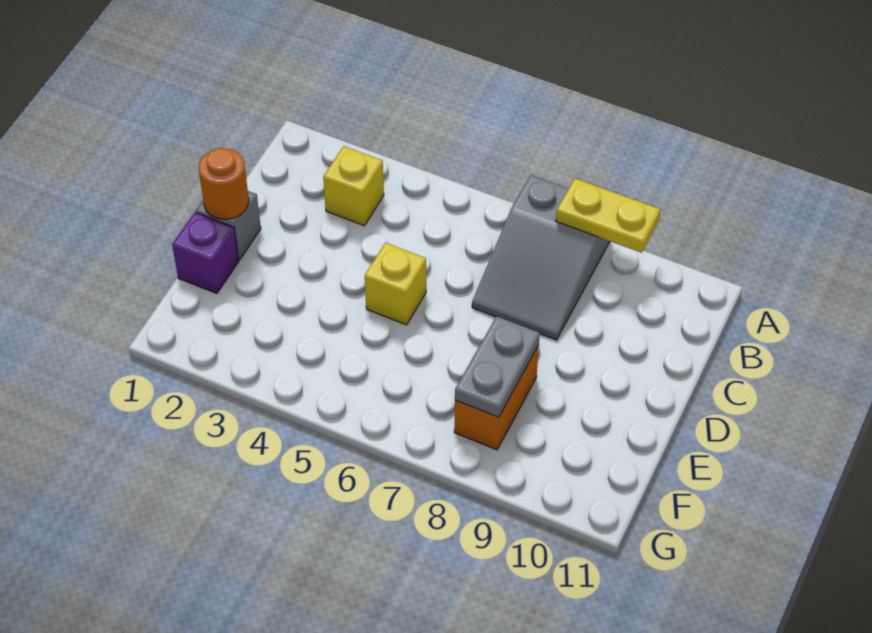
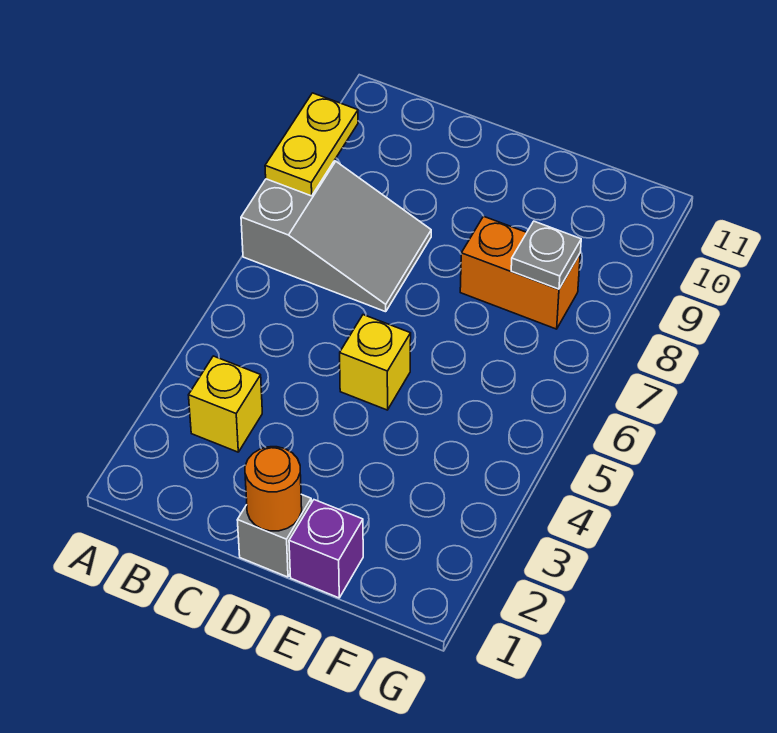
grey plate E8:F8 level 2 -> grey plate F8 level 2

